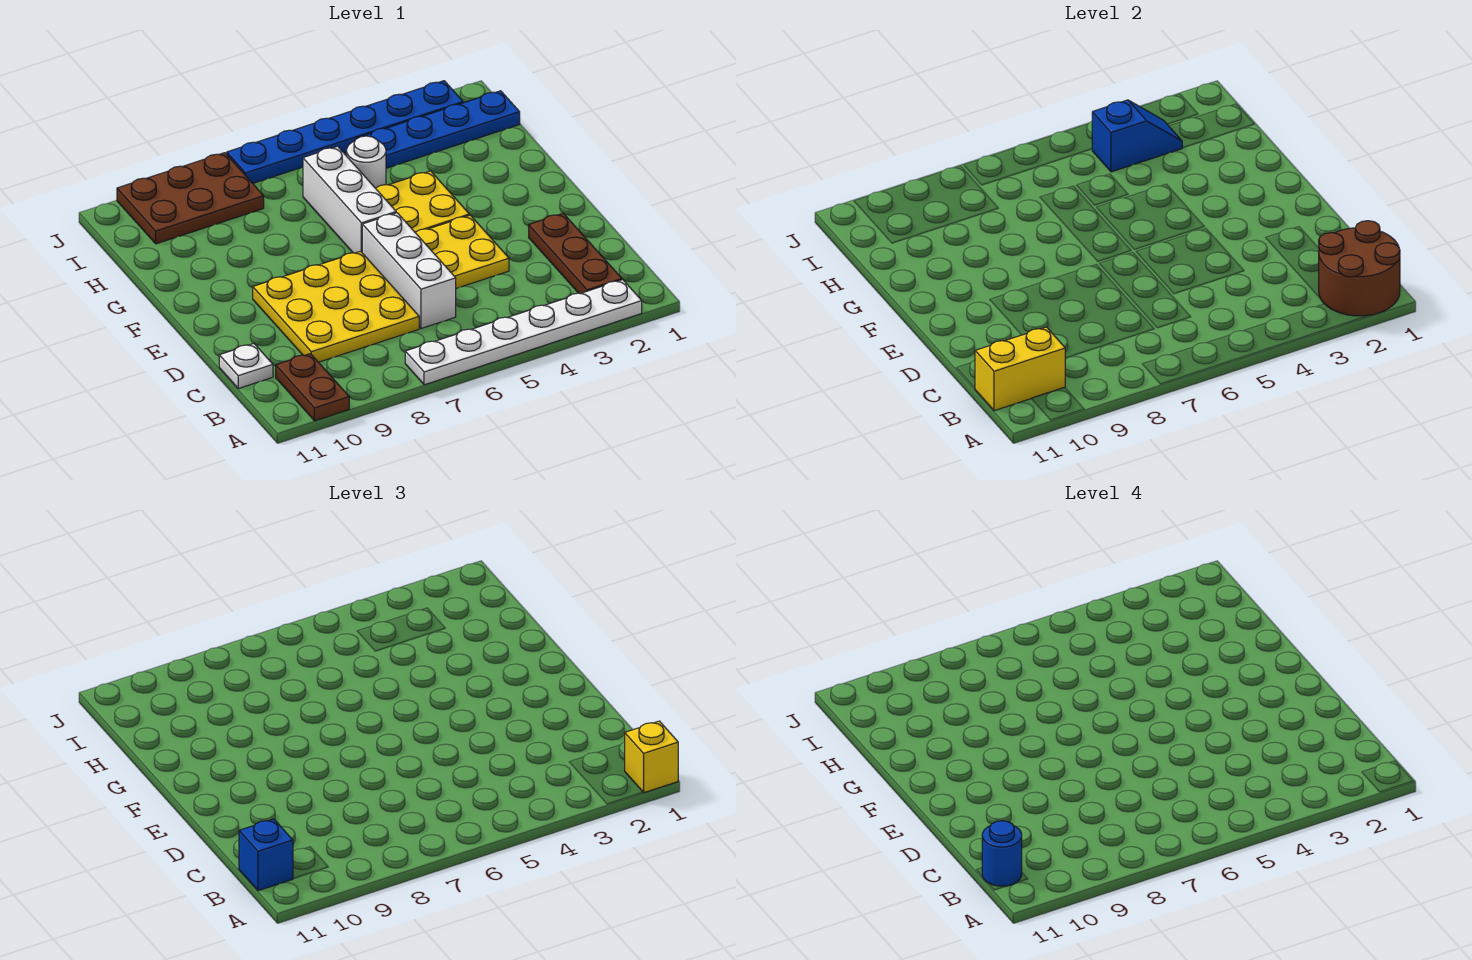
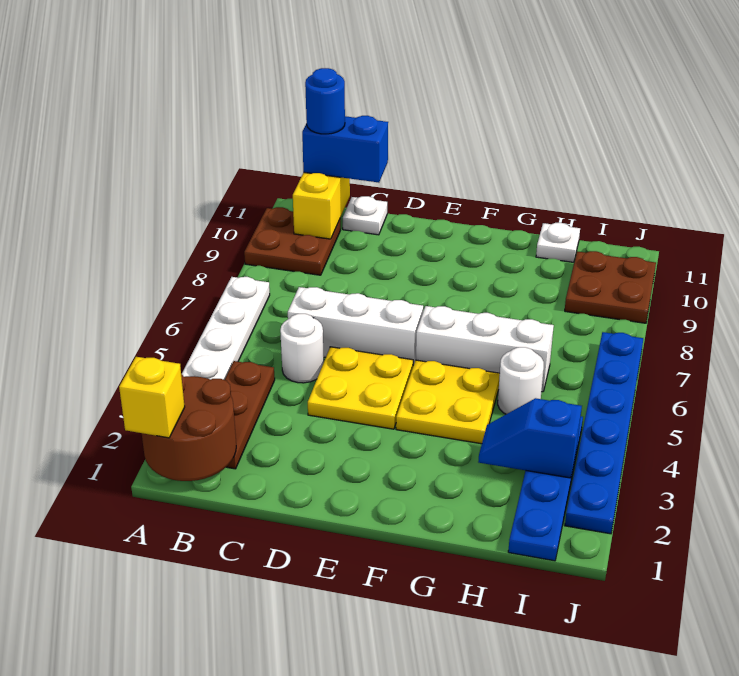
brown plate A10:B10 level 1 -> brown plate A9:B10 level 1
brown plate B2:D2 level 1 -> brown plate B2:B4 level 1
blue brick B11 level 3 -> blue brick B11:C11 level 3
none -> white round brick C5 level 1
yellow plate C7:E9 level 1 -> none
none -> white plate H11 level 1
blue slope I3:I4 level 2 top 4 -> blue slope H3:I3 level 2 top I
brown plate I8:J10 level 1 -> brown plate I9:J10 level 1

